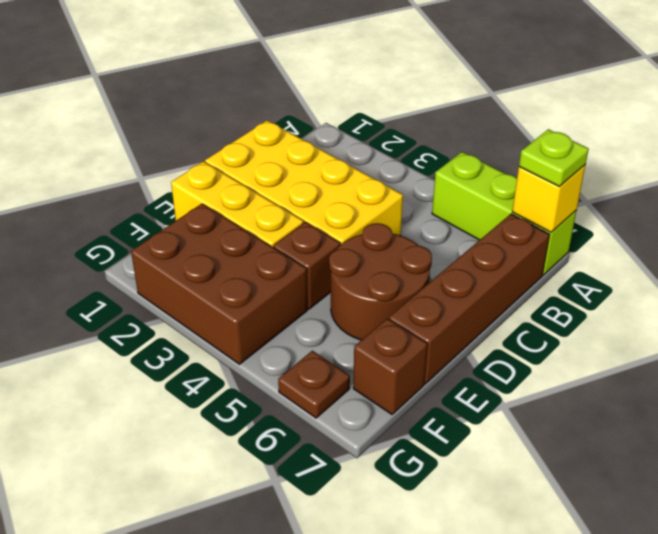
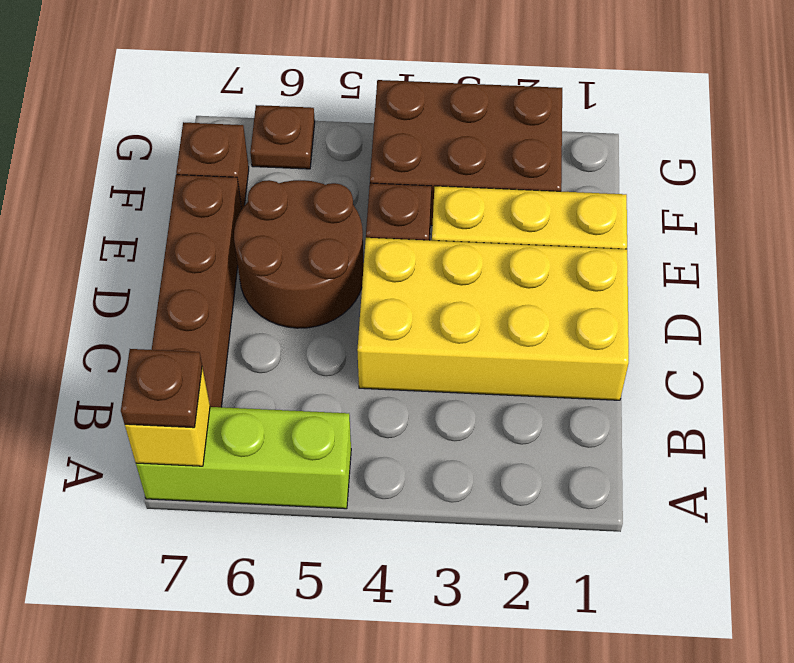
lime plate A7 level 3 -> brown plate A7 level 3

